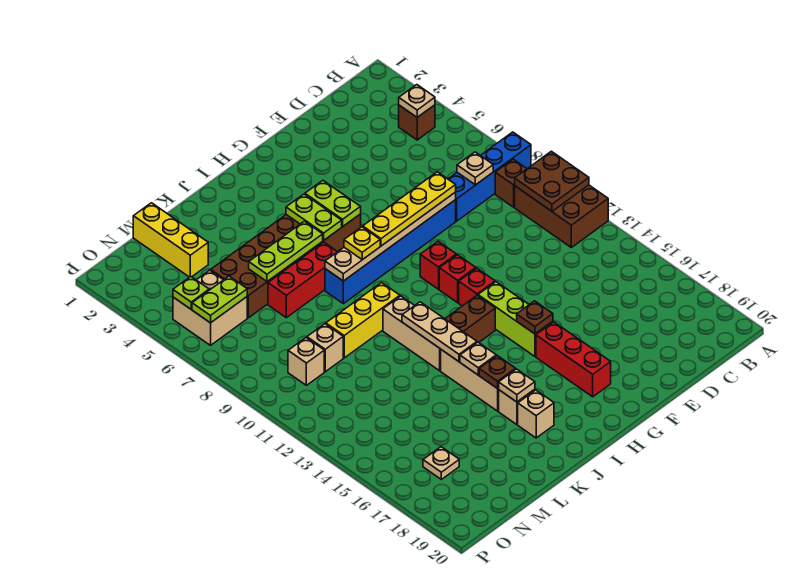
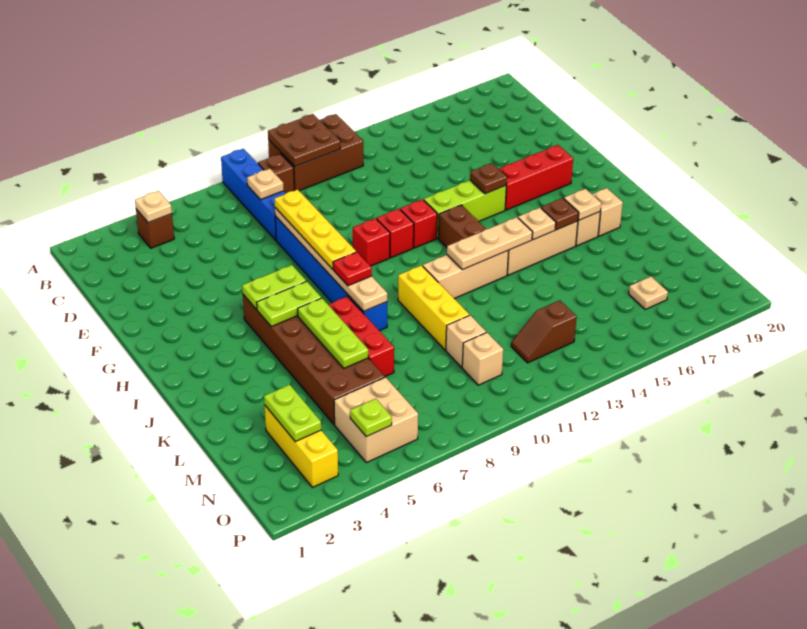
yellow plate I8 level 3 -> red plate I8 level 3
yellow brick M1:M3 level 1 -> yellow brick M3:O3 level 1
lime plate N6:O6 level 2 -> lime plate M3:N3 level 2
none -> brown slope N12:N13 level 1 top 13

